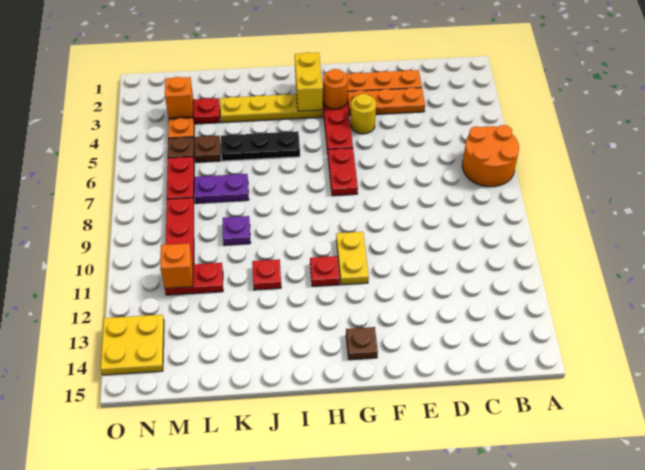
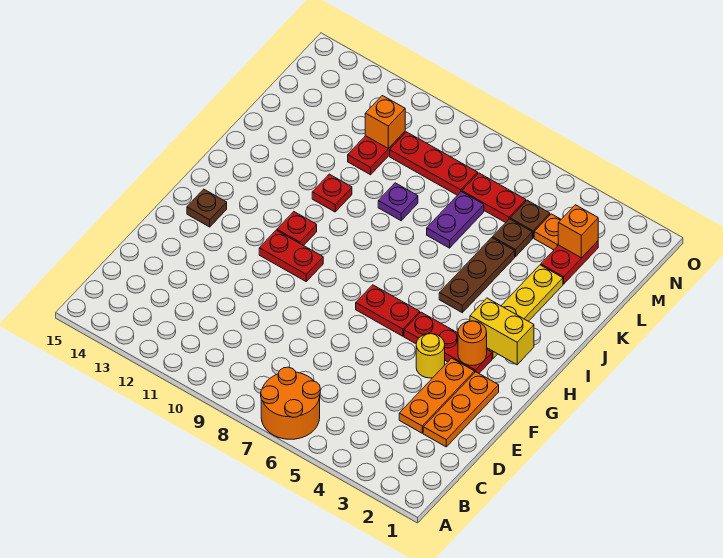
yellow plate G10:G11 level 1 -> red plate G10:G11 level 1
black plate I5:K5 level 1 -> brown plate I5:K5 level 1
yellow plate N13:O14 level 1 -> none

